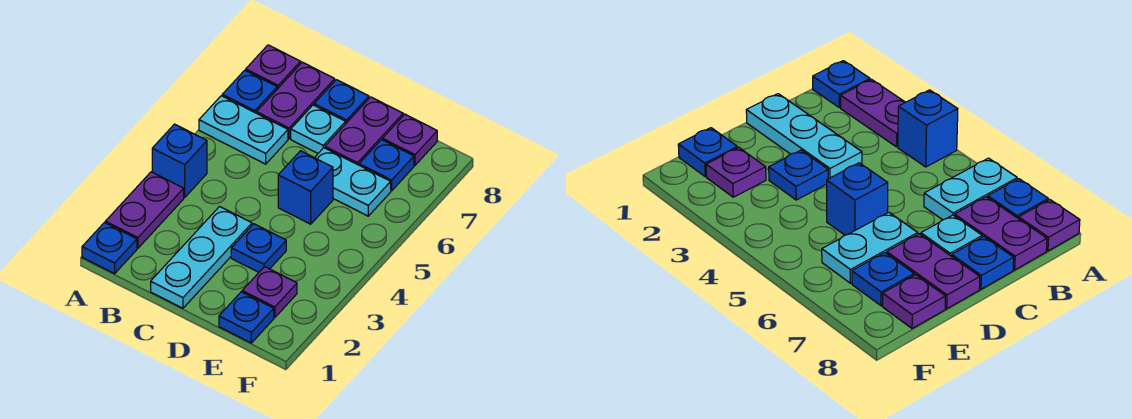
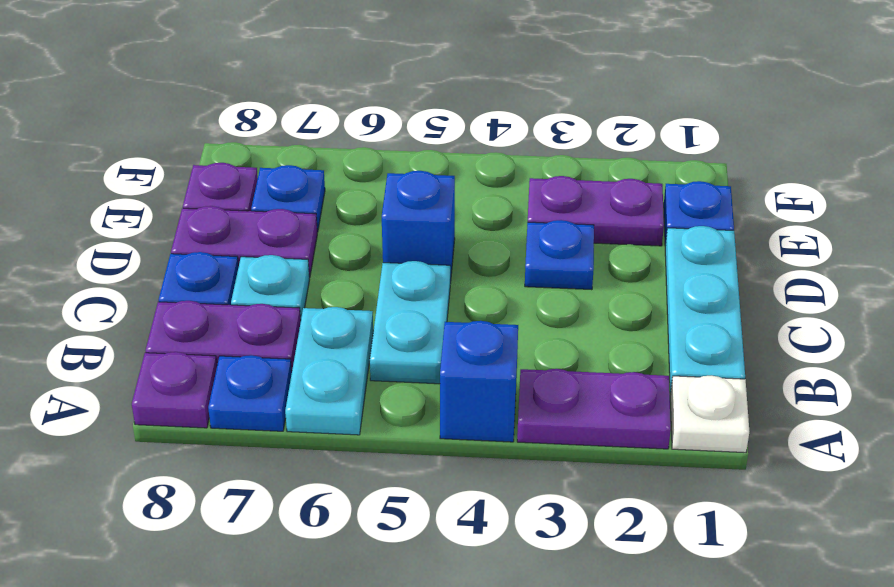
blue plate A1 level 1 -> white plate A1 level 1
cyan plate C1:C3 level 1 -> cyan plate B1:D1 level 1
cyan plate D6:E6 level 1 -> cyan plate B5:C5 level 1
purple plate E2 level 1 -> purple plate E2:E3 level 1

